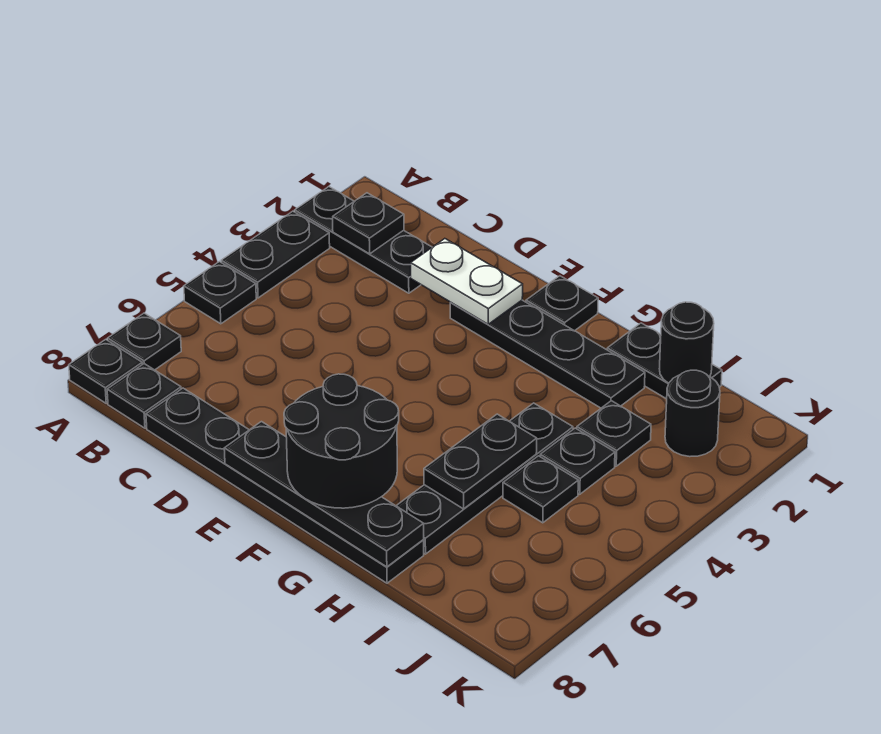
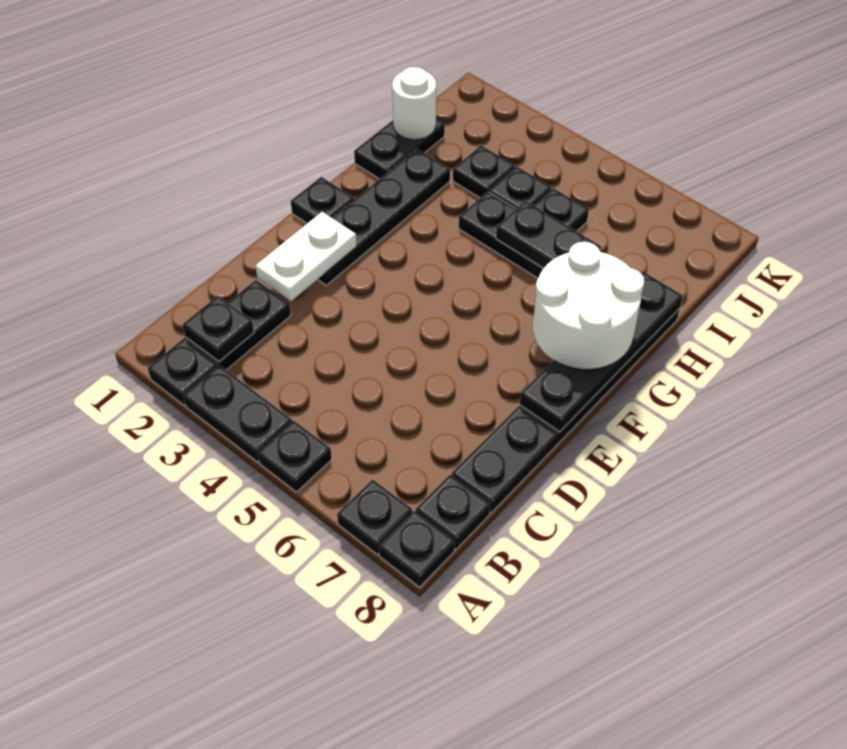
black round brick F7:G8 level 3 -> white round brick F7:G8 level 3
black round brick I1 level 2 -> white round brick I1 level 2
black round brick J2 level 1 -> none

